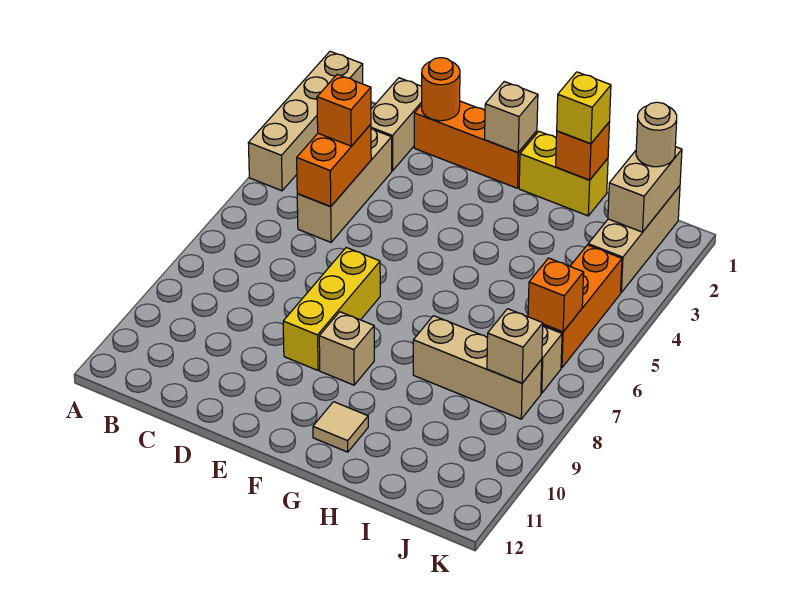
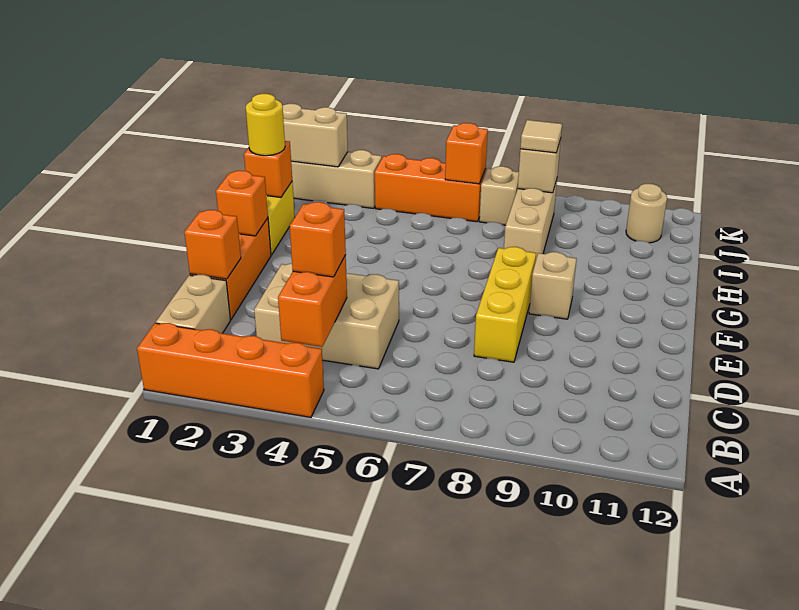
tan brick A1:A4 level 1 -> orange brick A1:A4 level 1
tan brick C1:C2 level 1 -> tan brick B1:C1 level 1
tan brick C3:C5 level 1 -> tan brick C3:D5 level 1
orange brick C4:C5 level 2 -> orange brick B4:C4 level 2
orange round brick D1 level 2 -> orange brick D1 level 2
yellow brick E7:E9 level 1 -> yellow brick D8:F8 level 1
tan brick F1 level 2 -> orange brick F1 level 2
tan tile G11 level 1 -> tan tile J8 level 3
yellow brick H1 level 3 -> yellow round brick H1 level 3
tan round brick J1 level 3 -> tan round brick J11 level 1

